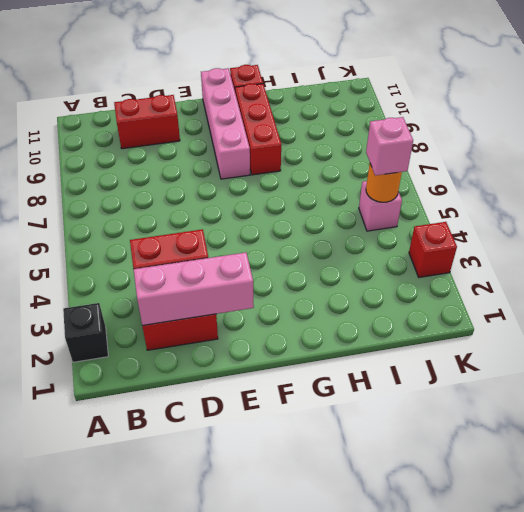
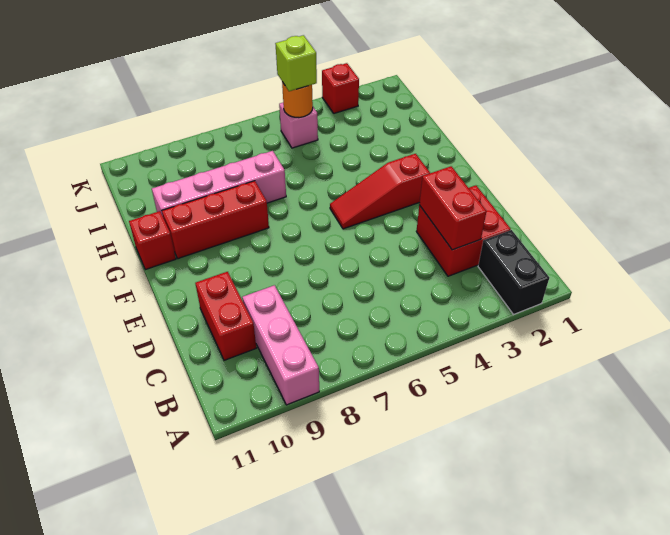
black brick A2 level 1 -> black brick A2:B2 level 1
pink brick C2:E2 level 2 -> pink brick A9:C9 level 1
none -> red slope F3:F5 level 1 top 3
pink brick F8:F11 level 1 -> pink brick H7:H10 level 1
pink brick J5 level 3 -> lime brick J5 level 3

